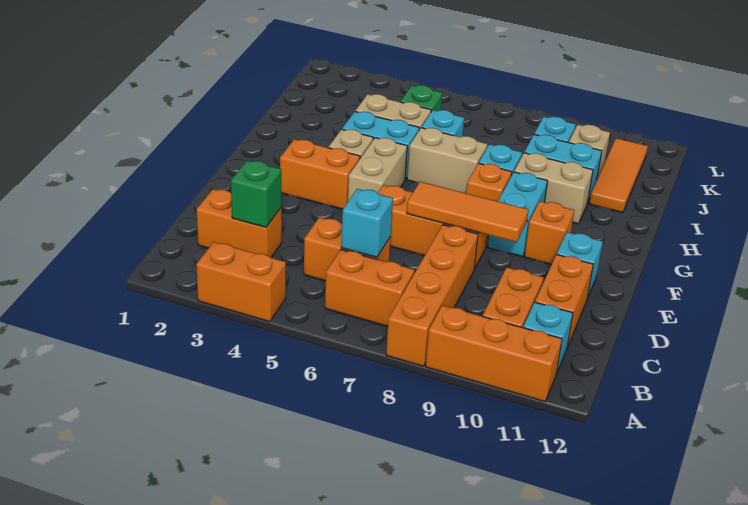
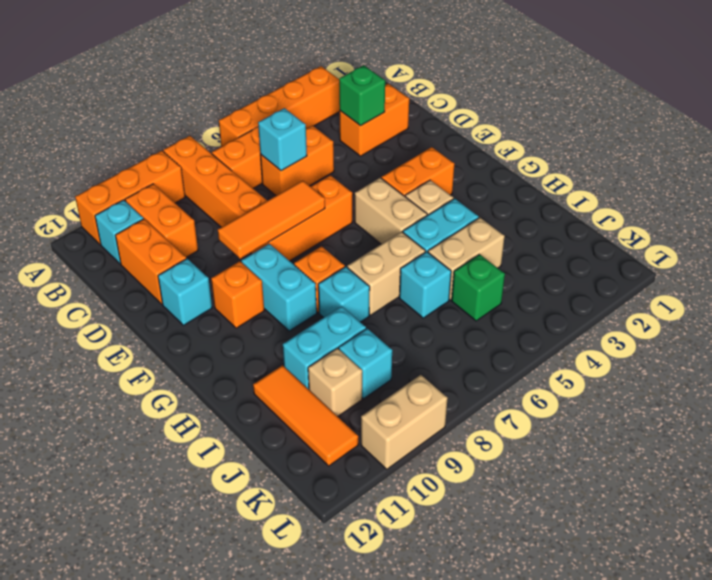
orange brick A3:A4 level 1 -> orange brick A3:A6 level 1
tan brick H9:H10 level 1 -> tan brick L9:L10 level 1

